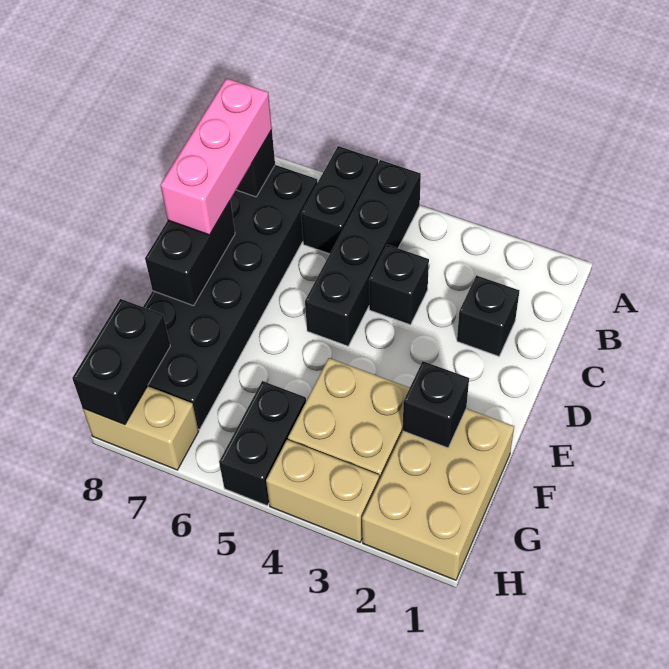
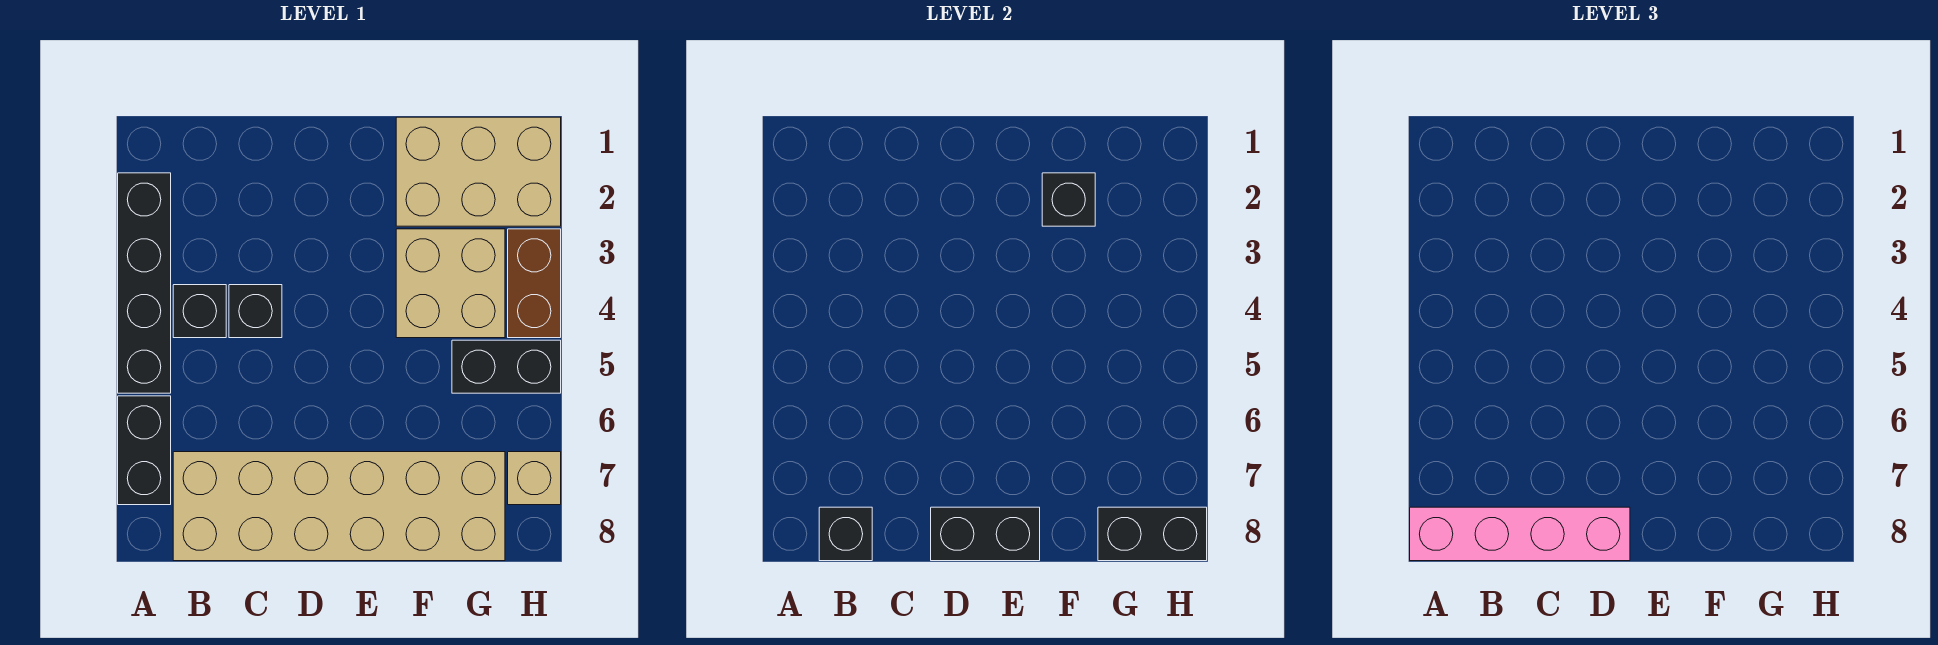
black brick A5:D5 level 1 -> black brick A2:A5 level 1
black brick A6:B6 level 1 -> black brick A6:A7 level 1
black brick B7:G8 level 1 -> tan brick B7:G8 level 1
pink brick B8:D8 level 3 -> pink brick A8:D8 level 3
black brick C2 level 1 -> black brick B4 level 1
tan brick H3:H4 level 1 -> brown brick H3:H4 level 1
tan brick H7:H8 level 1 -> tan brick H7 level 1

